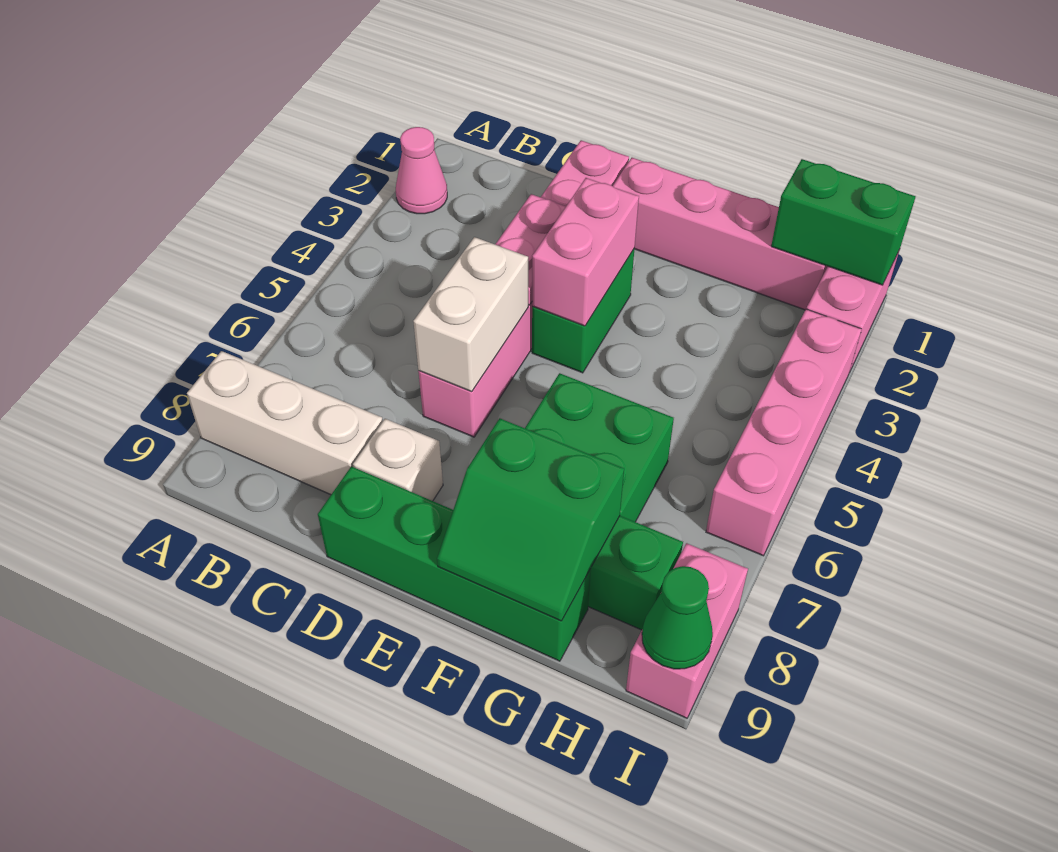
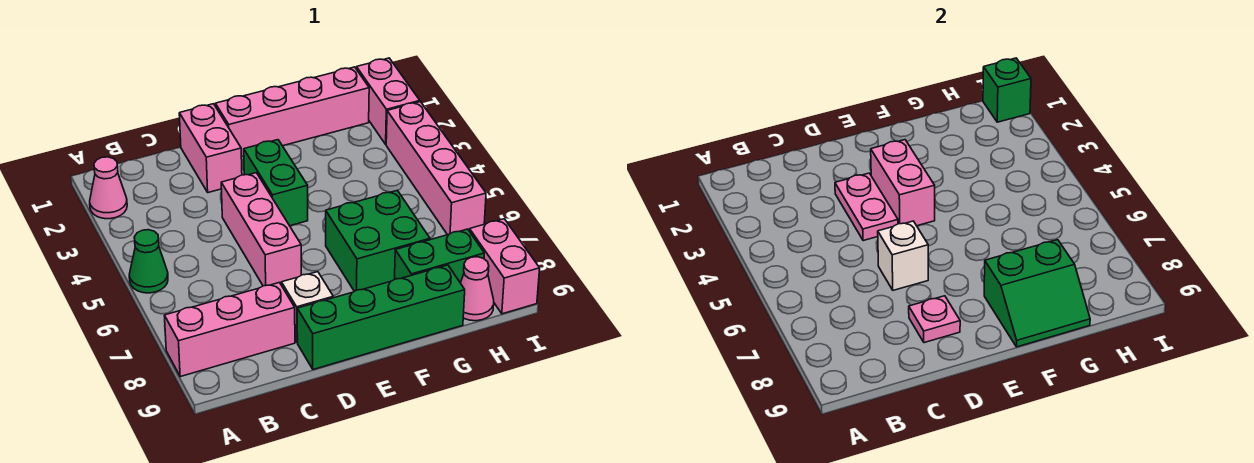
white brick A8:C8 level 1 -> pink brick A8:C8 level 1
white brick D5:D6 level 2 -> white brick D6 level 2
none -> pink plate D8 level 2
green brick H1:I1 level 2 -> green brick I1 level 2
none -> pink cone H9 level 1
green cone I9 level 2 -> green cone A5 level 1

